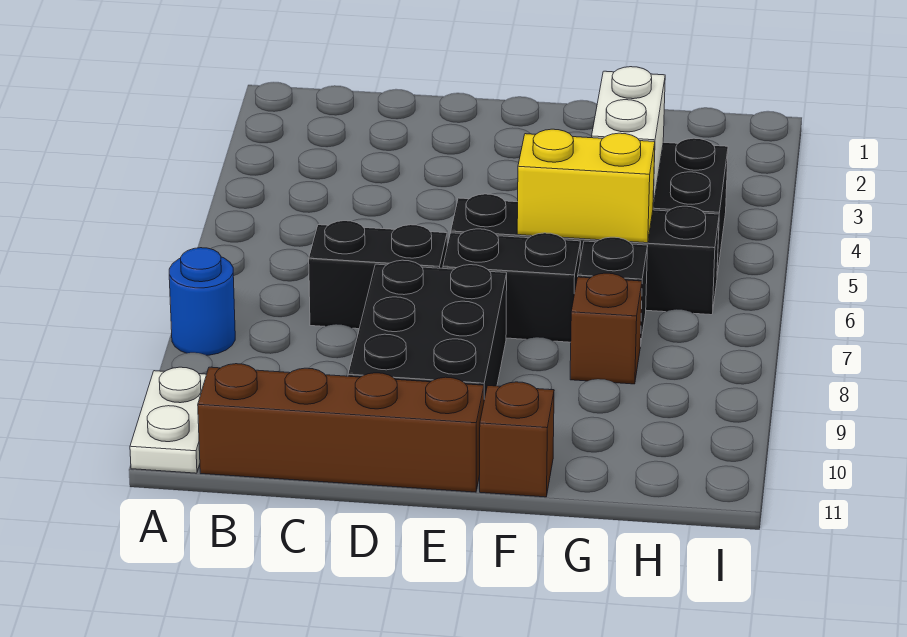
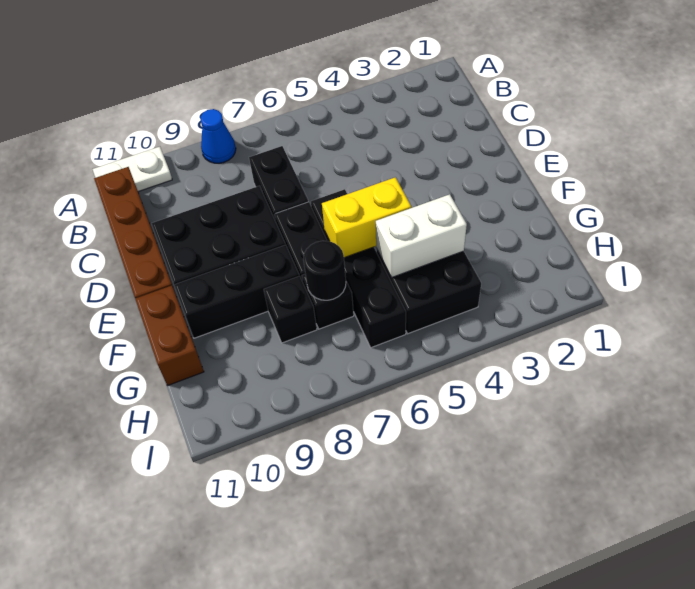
blue round brick A8 level 1 -> blue cone A8 level 1
yellow brick F6:G6 level 2 -> yellow brick F5:F6 level 2
none -> black brick F8:F10 level 1
brown brick F11 level 1 -> brown brick F11:G11 level 1
none -> black round brick G7 level 2
brown brick G8 level 1 -> black brick G8 level 1

